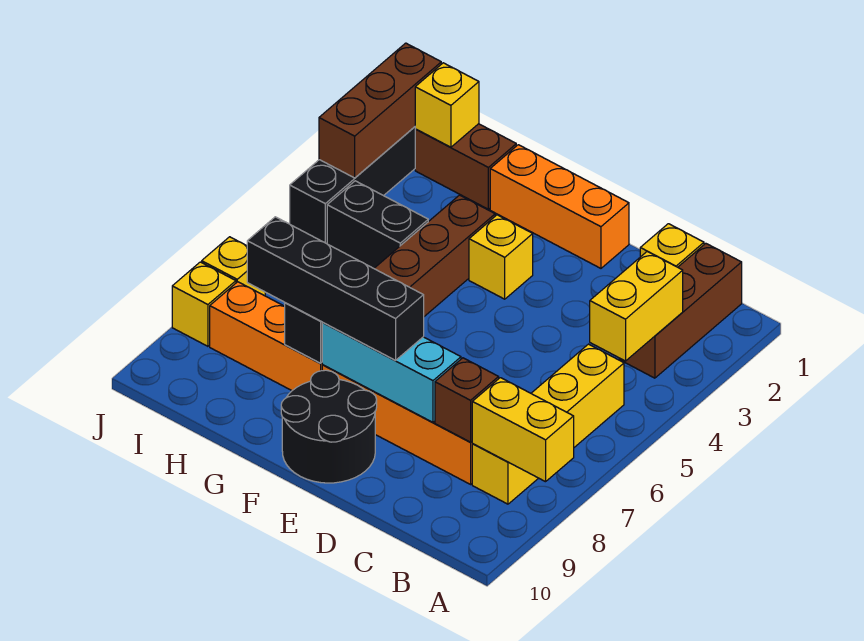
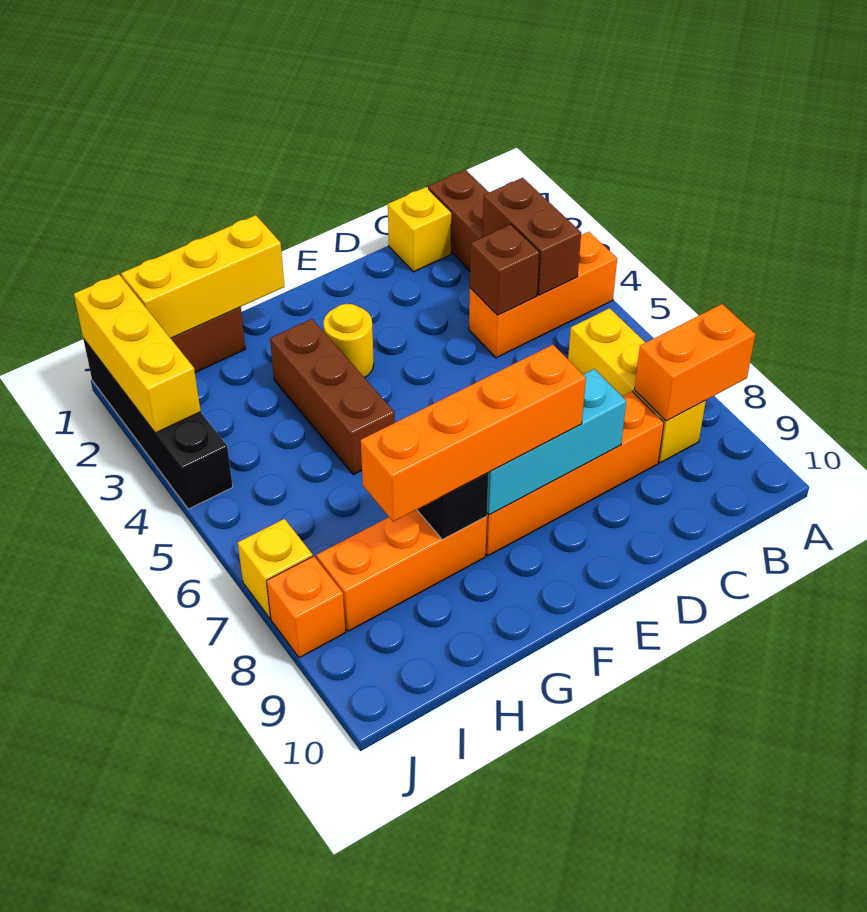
yellow brick A8:B8 level 2 -> orange brick A8:B8 level 2
yellow brick B3:B4 level 2 -> brown brick B3:B4 level 2
yellow brick B5:B8 level 1 -> yellow brick B6:B8 level 1
brown brick C8 level 2 -> brown brick C4 level 2
orange brick E1:G1 level 1 -> orange brick A4:C4 level 1
black brick E8:H8 level 3 -> orange brick E8:H8 level 3
black round brick E9:F10 level 1 -> none
yellow brick F3 level 1 -> yellow round brick F3 level 1
black brick H4:I4 level 1 -> none
yellow brick I1 level 2 -> yellow brick G1:I1 level 2
brown brick J1:J3 level 2 -> yellow brick J1:J3 level 2
yellow brick J8 level 1 -> orange brick J8 level 1

